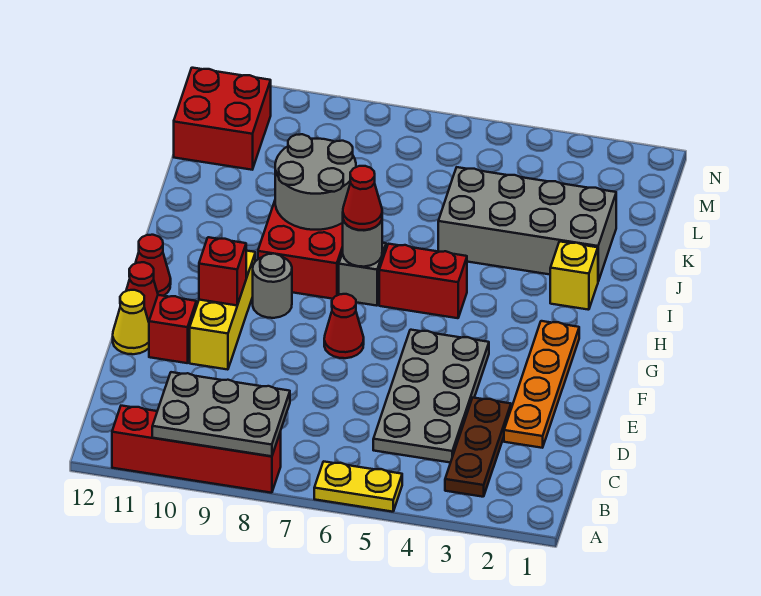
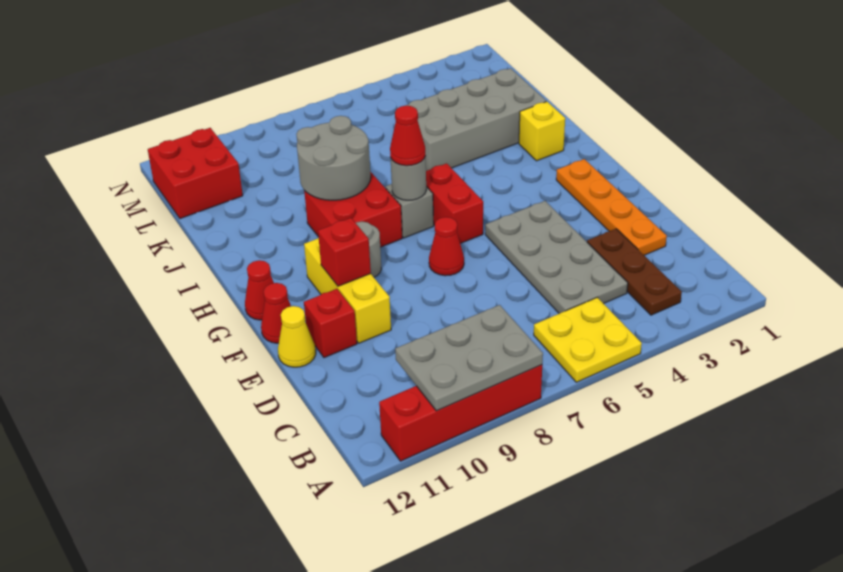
yellow plate A5:A6 level 1 -> yellow plate A5:B6 level 1
red brick H5:H6 level 1 -> red brick G6:H6 level 1

